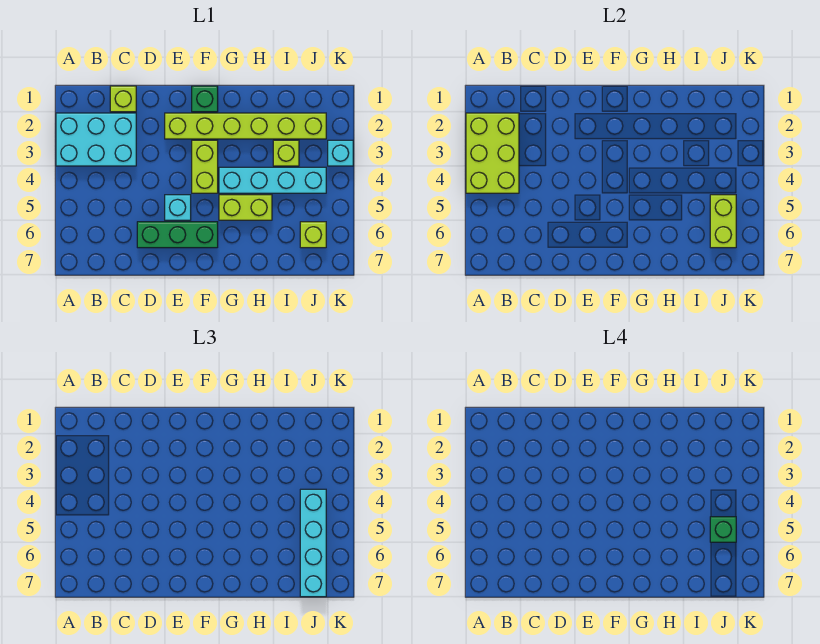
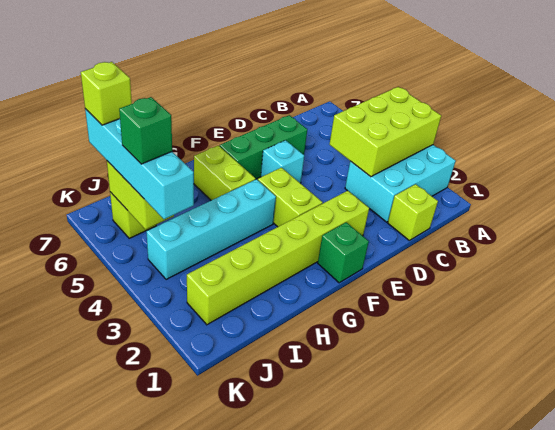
lime brick A2:B4 level 2 -> lime brick A3:C4 level 2
lime brick G5:H5 level 1 -> lime brick G5:G6 level 1
lime brick I3 level 1 -> lime brick J7 level 4
cyan brick K3 level 1 -> none

